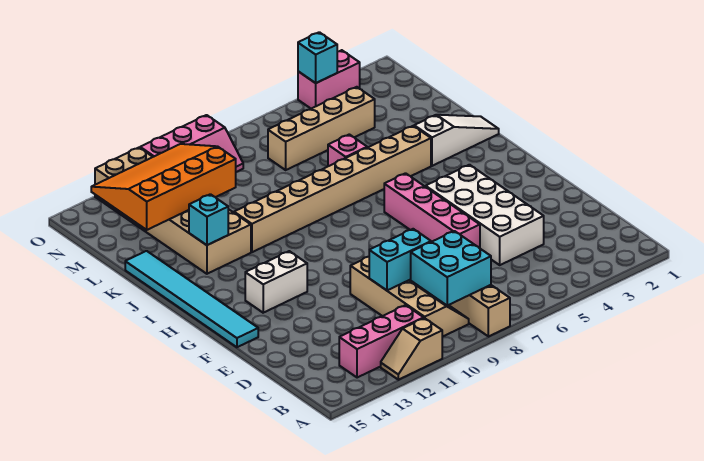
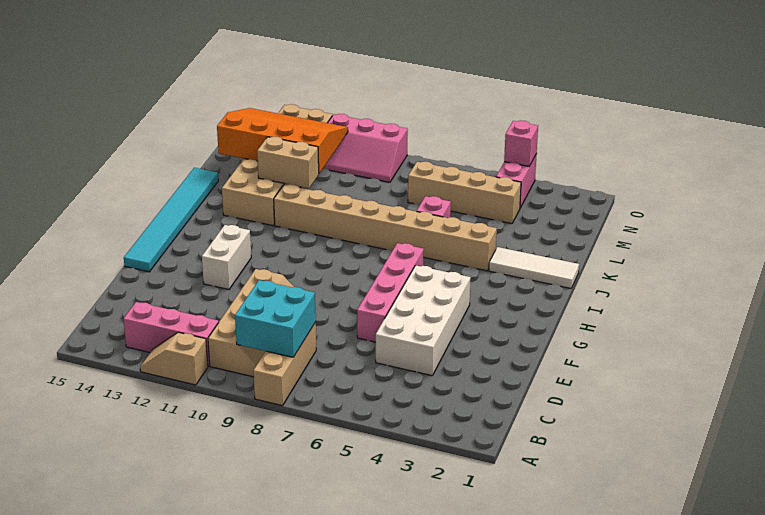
cyan brick D9:D10 level 2 -> none
white brick G12:G13 level 1 -> white brick F12:G12 level 1
white slope J1:J3 level 1 top 3 -> white tile J1:J3 level 1
cyan brick J13 level 2 -> none
none -> tan brick K11:K12 level 2
pink brick O3:O4 level 1 -> pink brick N4:O4 level 1
cyan brick O4 level 2 -> pink brick O4 level 2

